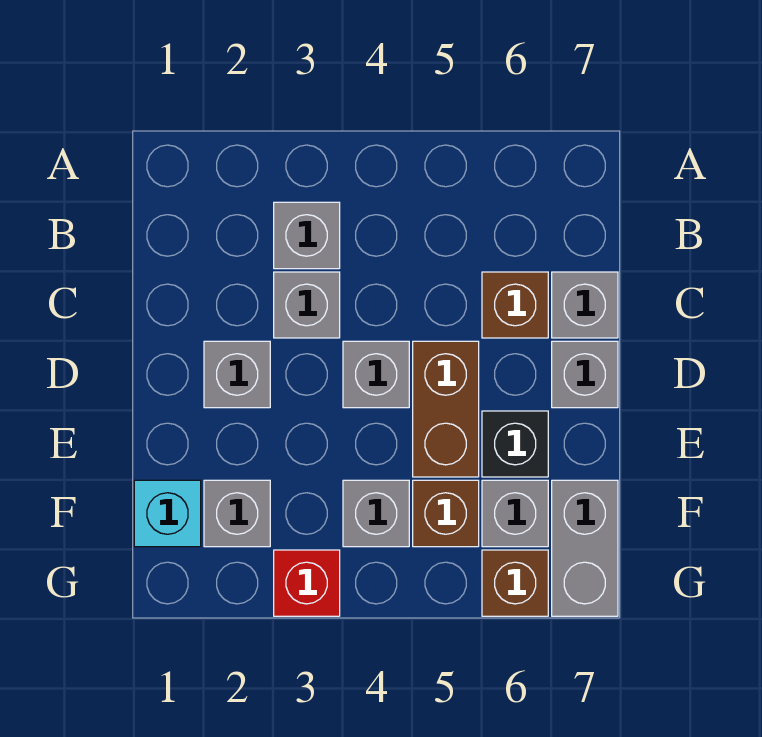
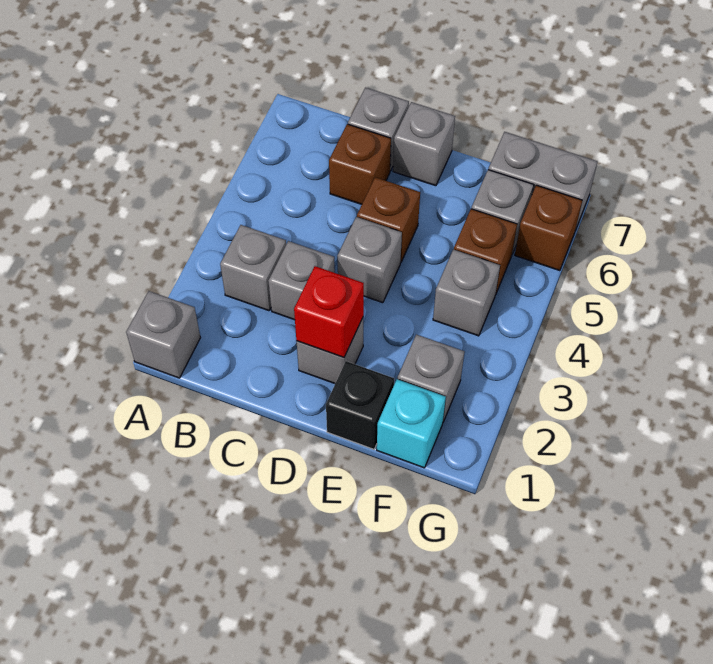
none -> grey brick A1 level 1
brown brick D5:E5 level 1 -> brown brick D5 level 1
black brick E6 level 1 -> black brick E1 level 1
red brick G3 level 1 -> red brick D2 level 2

